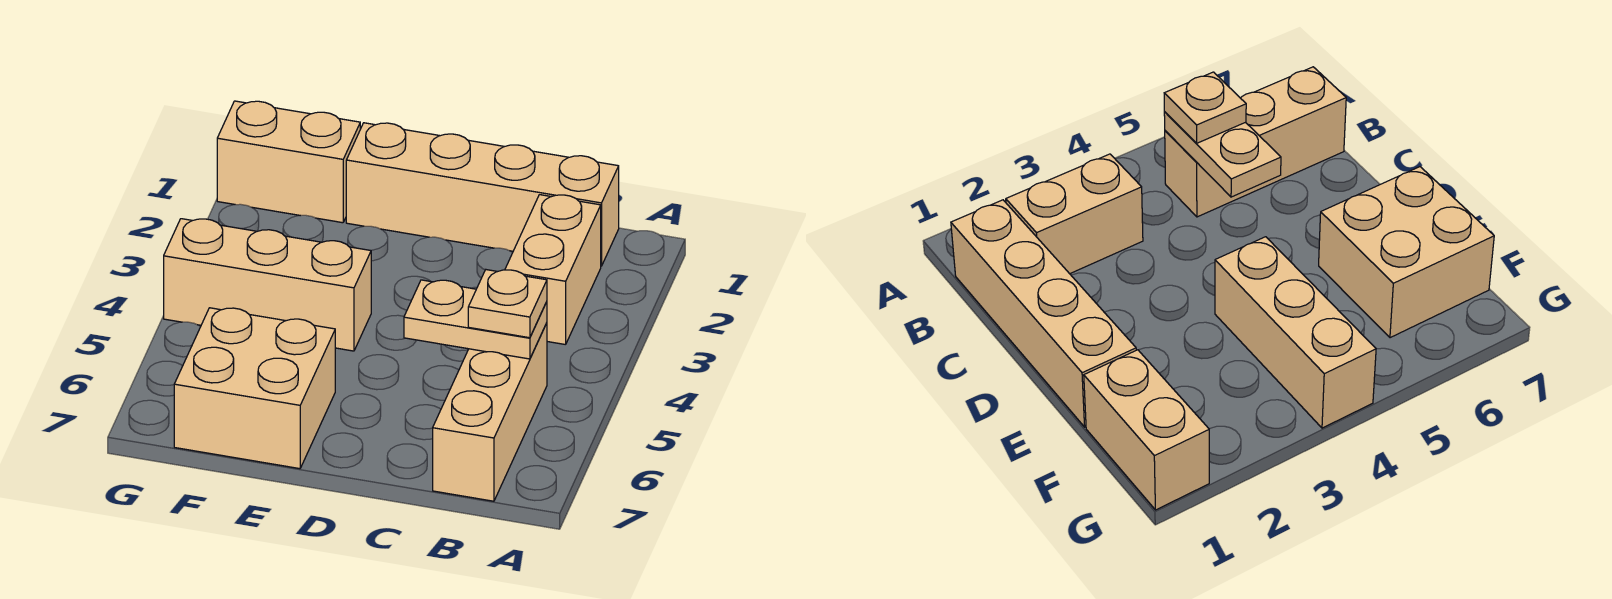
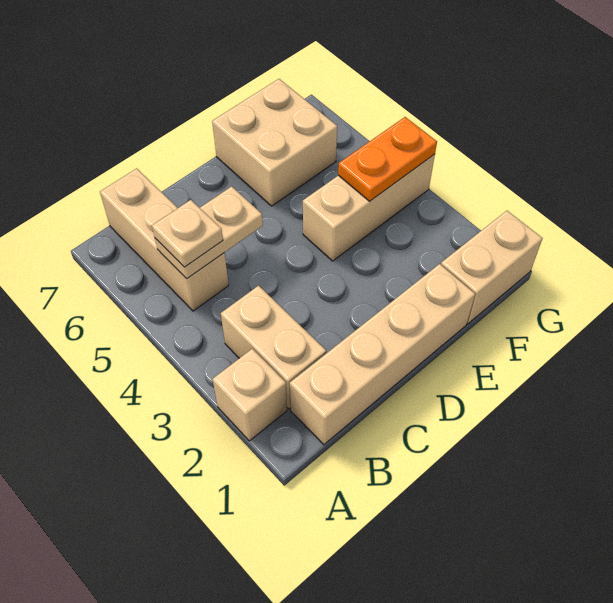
none -> tan brick A2 level 1
none -> orange plate F4:G4 level 2

